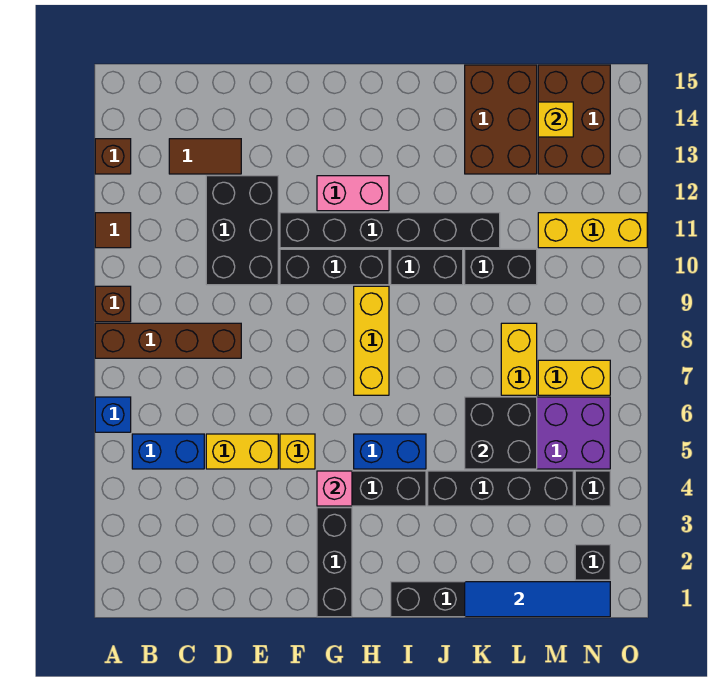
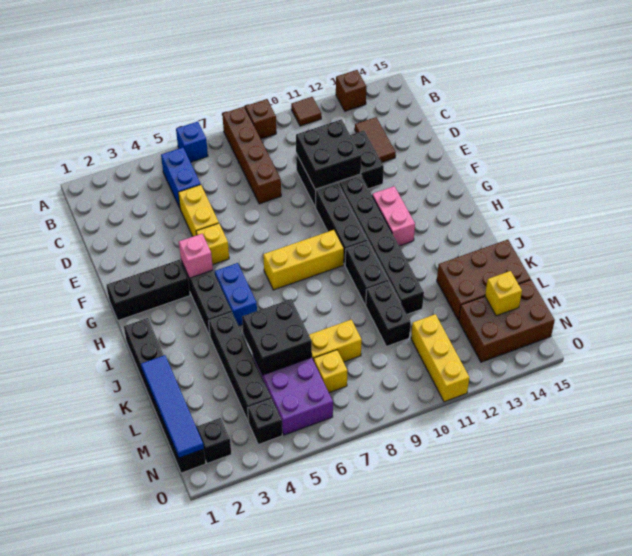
none -> black brick D10:E11 level 2
yellow brick M7:N7 level 1 -> yellow brick M7 level 1

